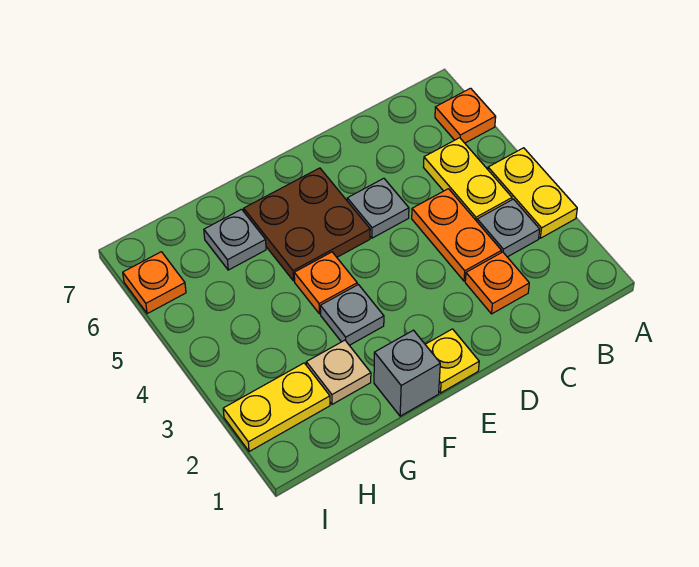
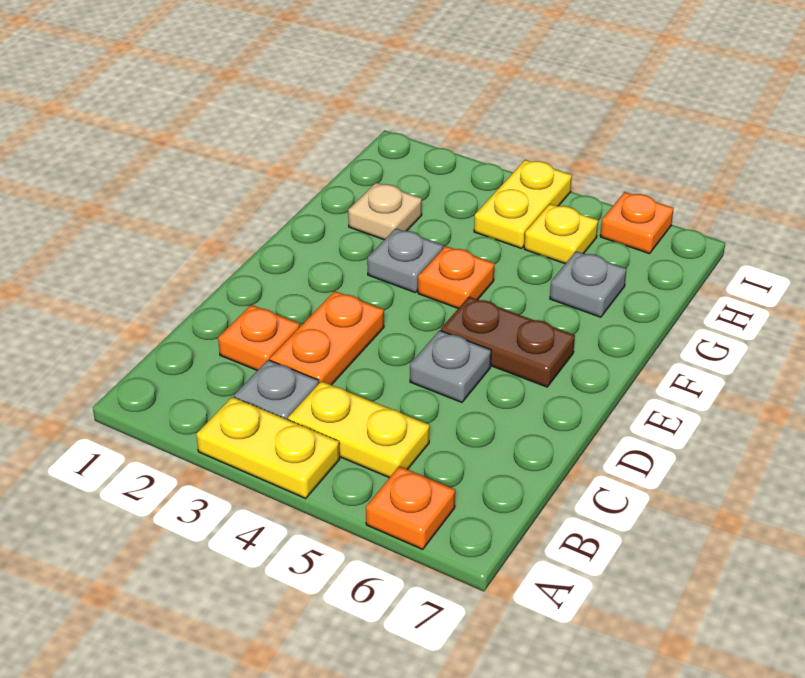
orange plate C3:C4 level 1 -> orange plate C3:D3 level 1
yellow plate E1 level 1 -> yellow plate H5 level 1
brown plate E5:F6 level 1 -> brown plate E5:E6 level 1
grey brick F1 level 1 -> none
yellow plate H2:I2 level 1 -> yellow plate H4:I4 level 1

